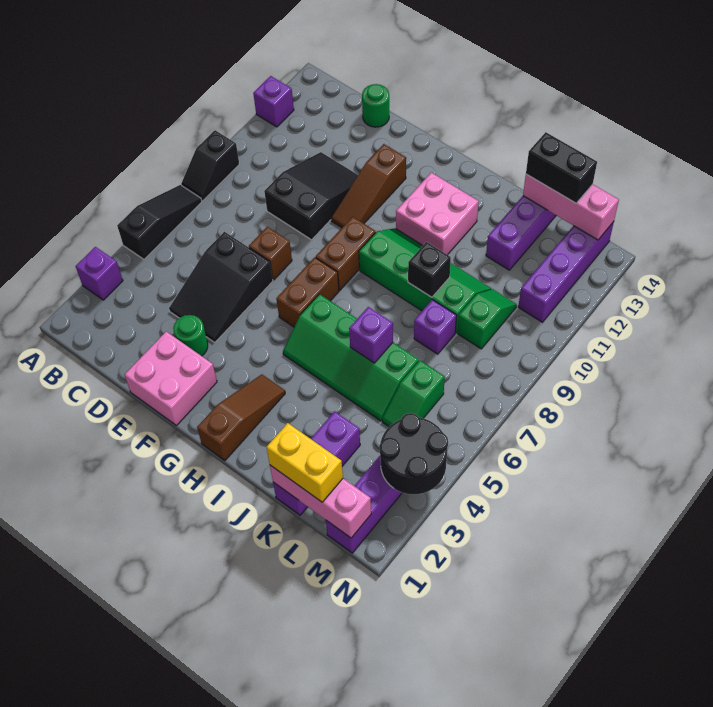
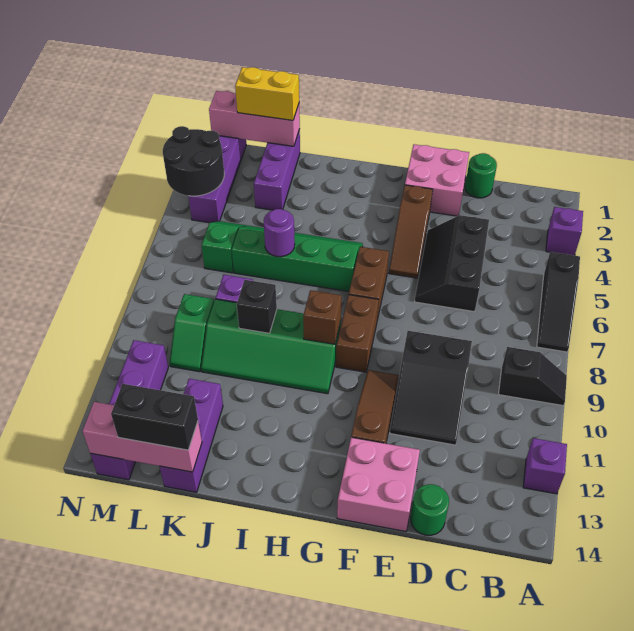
black slope A8:A9 level 1 top 9 -> black slope A9:B9 level 1 top B
black slope D4:E6 level 1 top 6 -> black slope D4:E6 level 1 top D
green round brick E3 level 1 -> green round brick D1 level 1
brown brick E7 level 1 -> brown brick H9 level 2
brown slope H1:H3 level 1 top 1 -> brown slope F3:F5 level 1 top 3
pink brick H11:I12 level 1 -> pink brick E13:F14 level 1
purple brick J6 level 2 -> purple round brick J6 level 2

